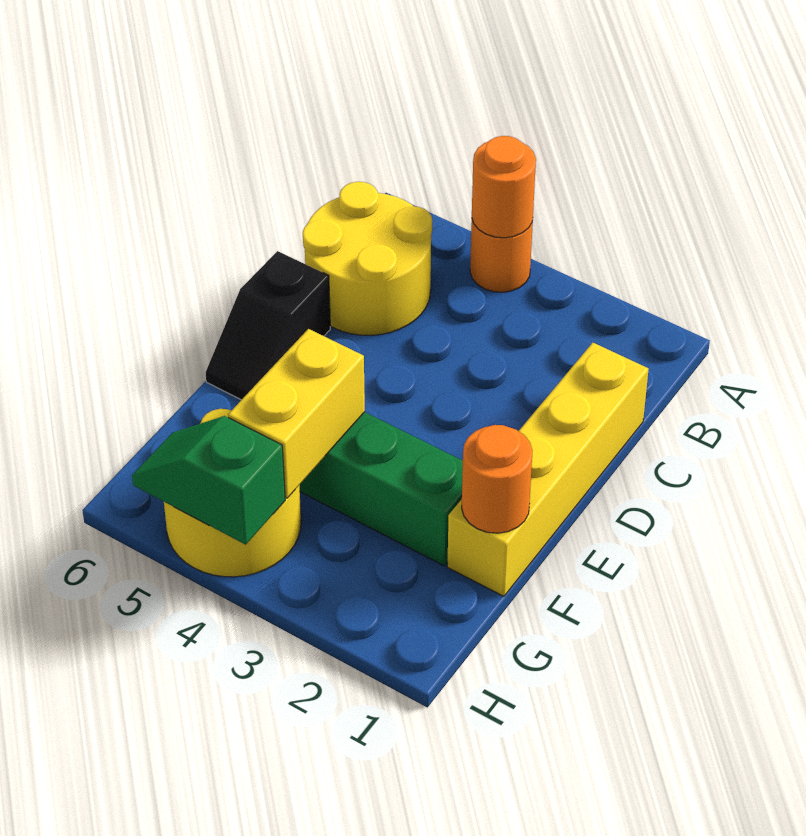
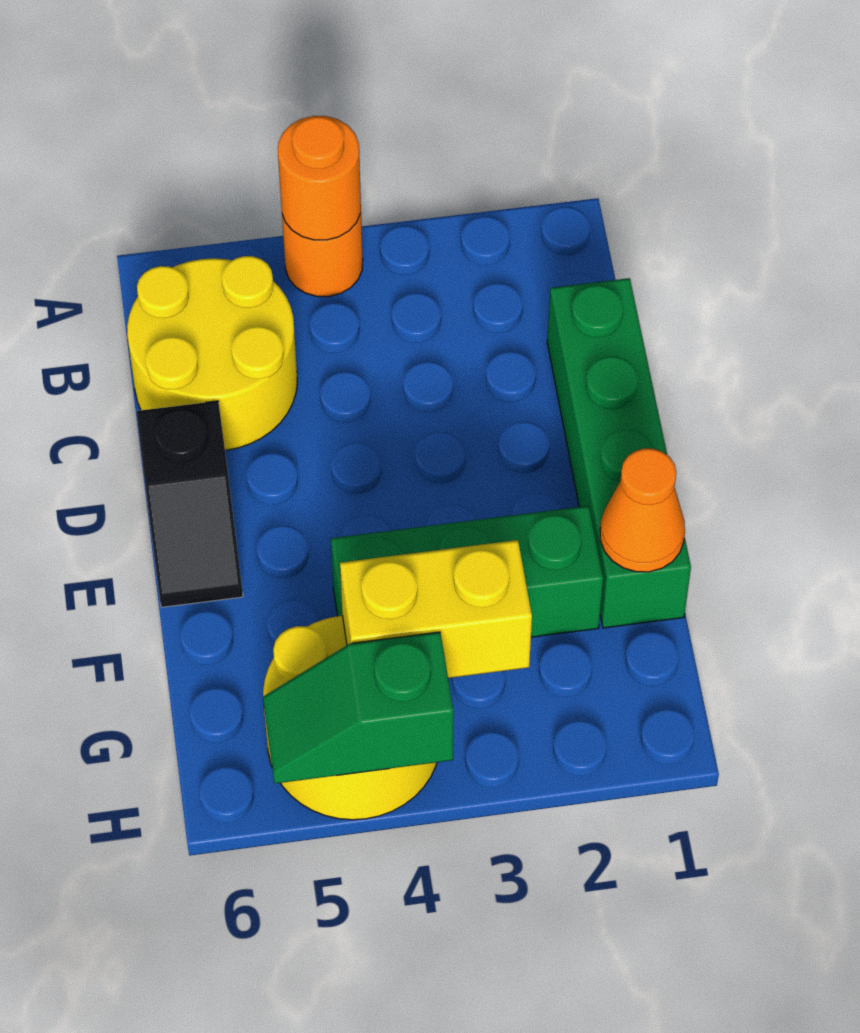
yellow brick C1:F1 level 1 -> green brick C1:F1 level 1
orange round brick F1 level 2 -> orange cone F1 level 2
yellow brick F4:G4 level 2 -> yellow brick G3:G4 level 2

